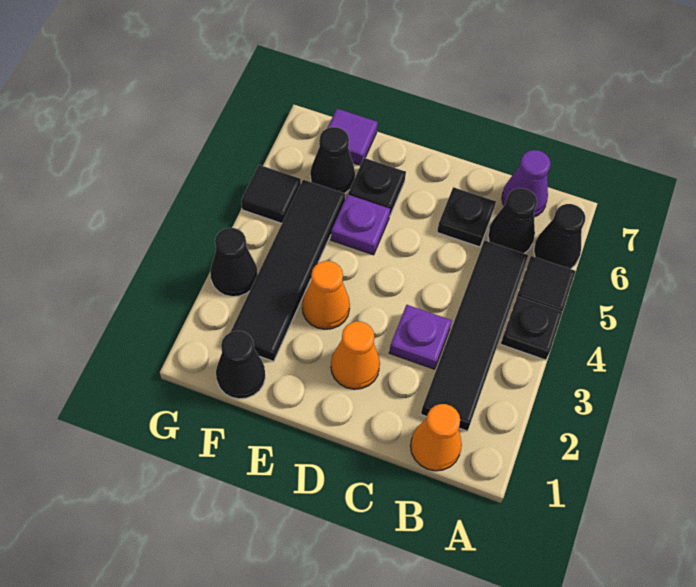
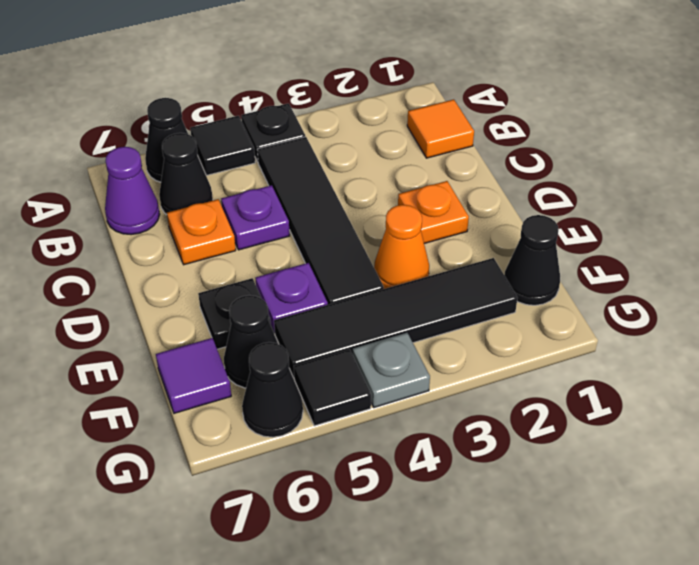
orange cone B1 level 1 -> orange tile B1 level 1
black tile B2:B5 level 1 -> black tile B4:E4 level 1
purple plate C3 level 1 -> purple plate C5 level 1
black plate C6 level 1 -> orange plate C6 level 1
orange cone D2 level 1 -> orange plate D2 level 1
black cone G3 level 1 -> black cone G6 level 1
none -> grey plate G4 level 1

